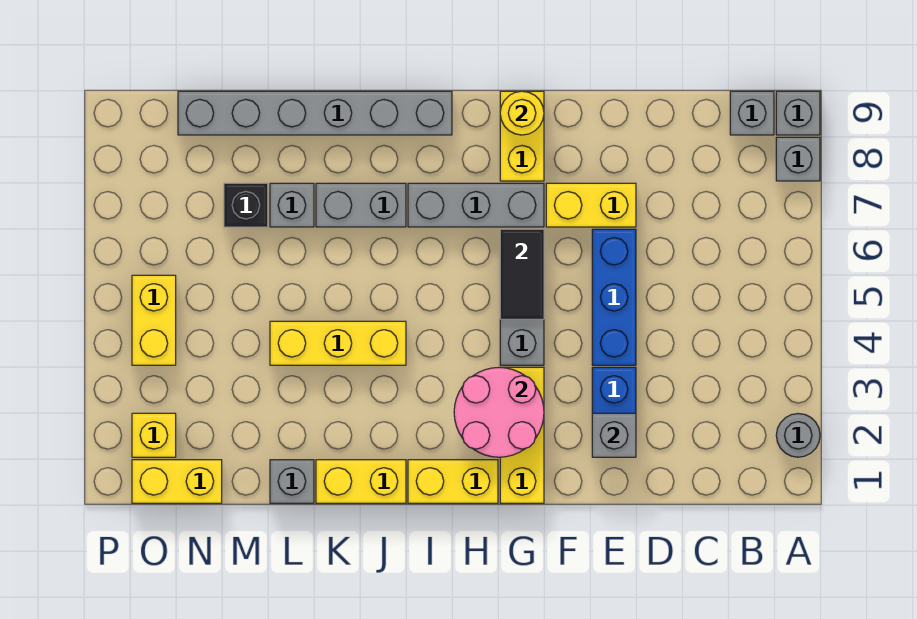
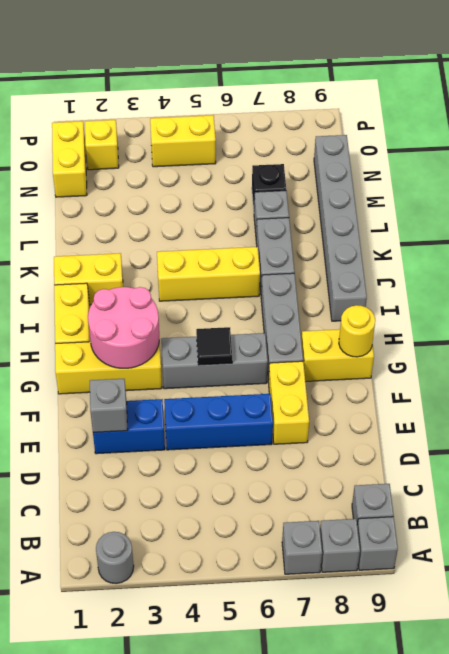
black tile G5:G6 level 2 -> black tile G5 level 2
yellow brick J1:K1 level 1 -> yellow brick J1:J2 level 1
yellow brick J4:L4 level 1 -> yellow brick J4:J6 level 1
grey brick L1 level 1 -> grey brick A7 level 1

